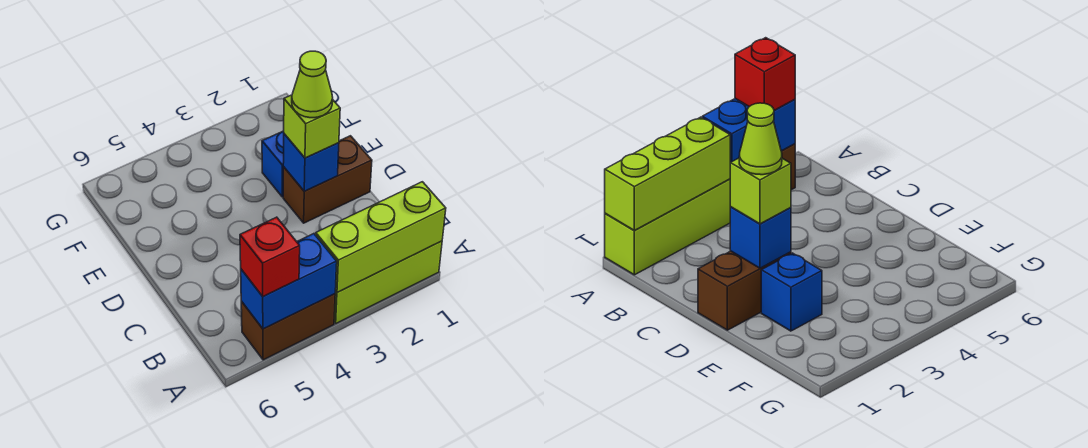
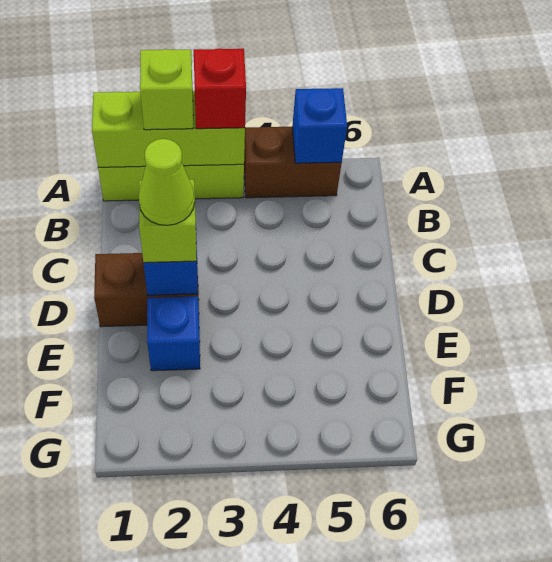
none -> lime brick A2 level 3
blue brick A4:A5 level 2 -> blue brick A5 level 2
red brick A5 level 3 -> red brick A3 level 3

